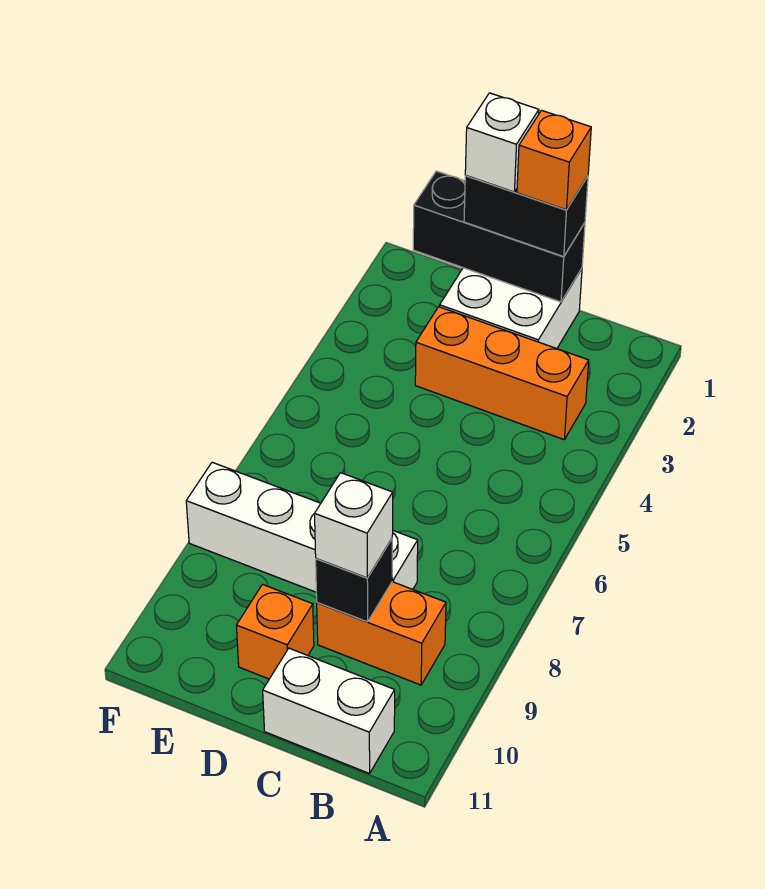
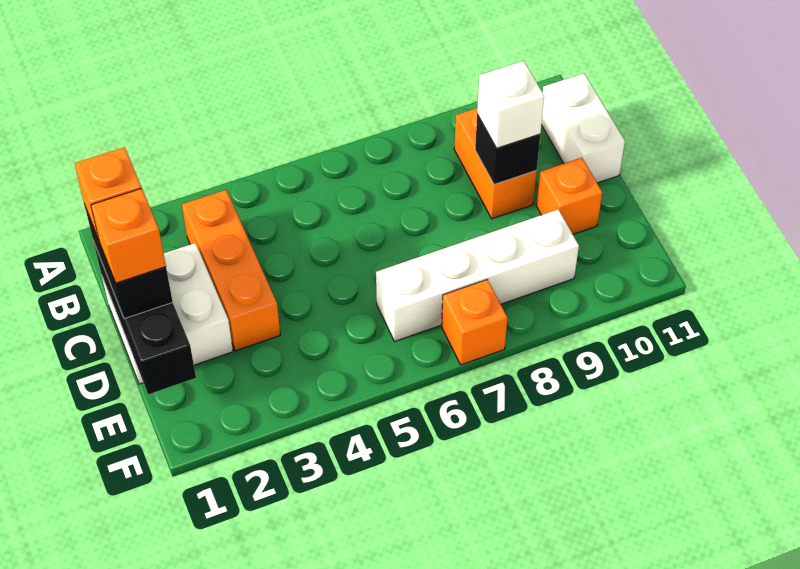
white brick C8:F8 level 1 -> white brick E6:E9 level 1
white brick D1 level 4 -> orange brick D1 level 4
none -> orange brick F7 level 1

